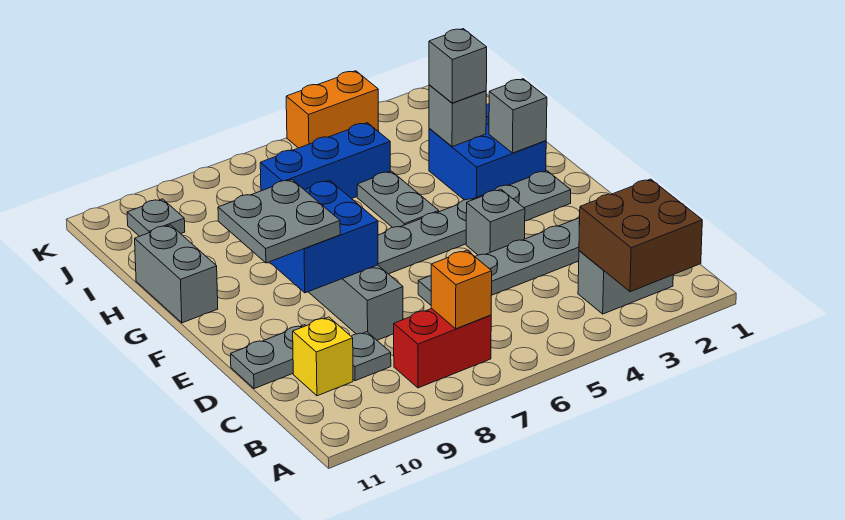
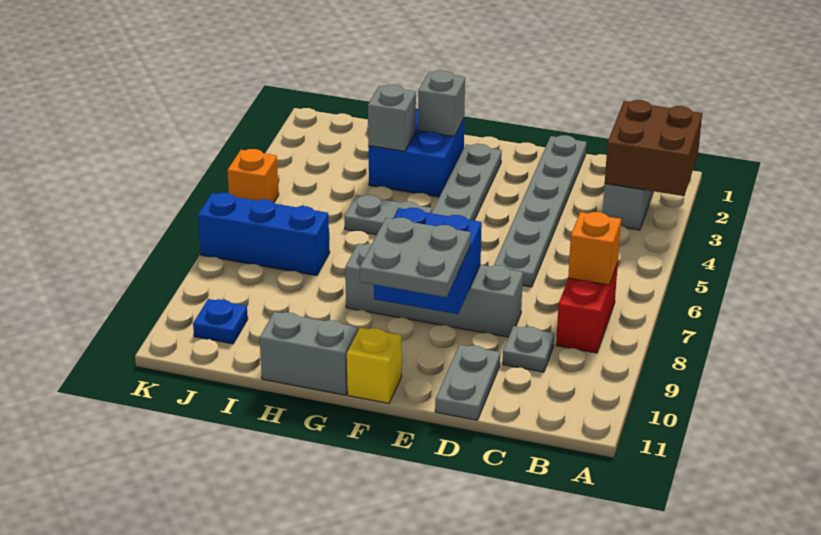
yellow brick C10 level 1 -> yellow brick F11 level 1
grey brick E4 level 1 -> none
grey brick H3 level 3 -> none
blue brick I5:I7 level 1 -> blue brick I7:K7 level 1
grey plate J10 level 1 -> blue plate J10 level 1
orange brick K4:K5 level 1 -> orange brick K5 level 1

